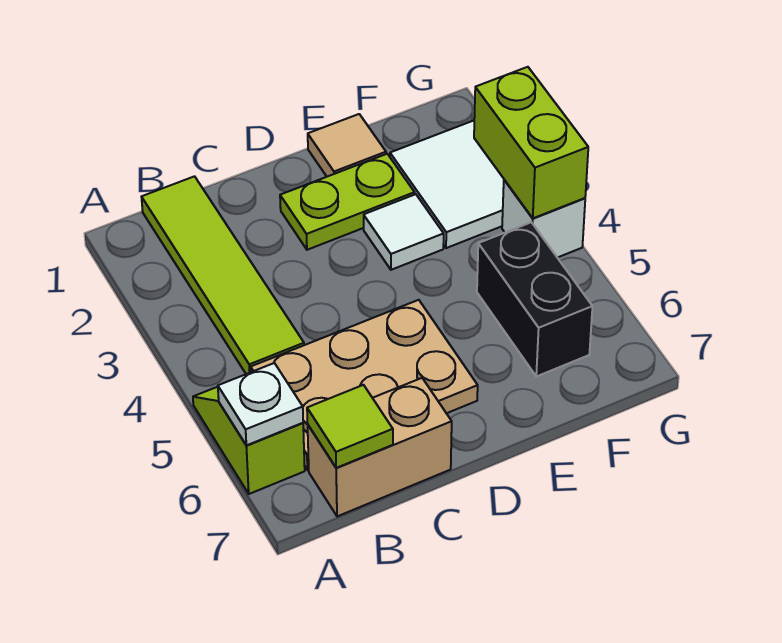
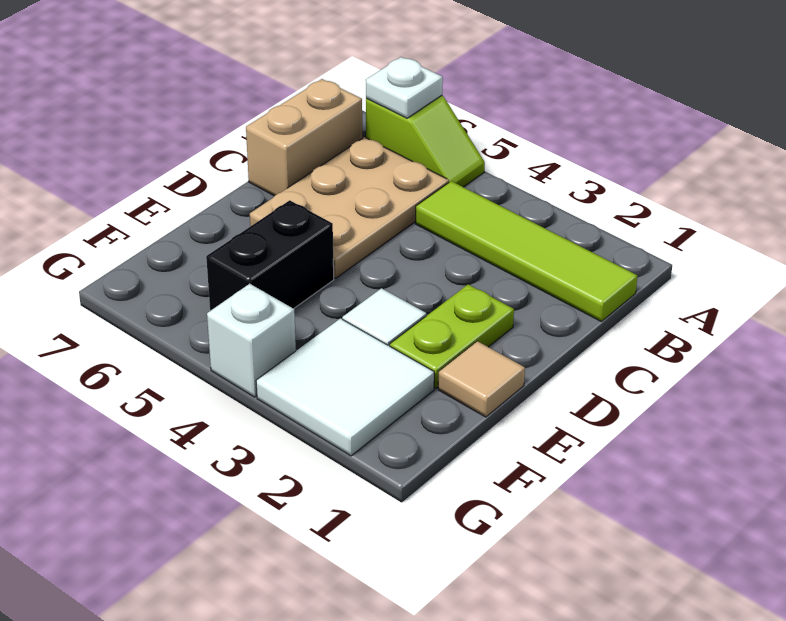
lime tile B7 level 2 -> none
black brick F5:F6 level 1 -> black brick E5:F5 level 1
lime brick G3:G4 level 2 -> none

